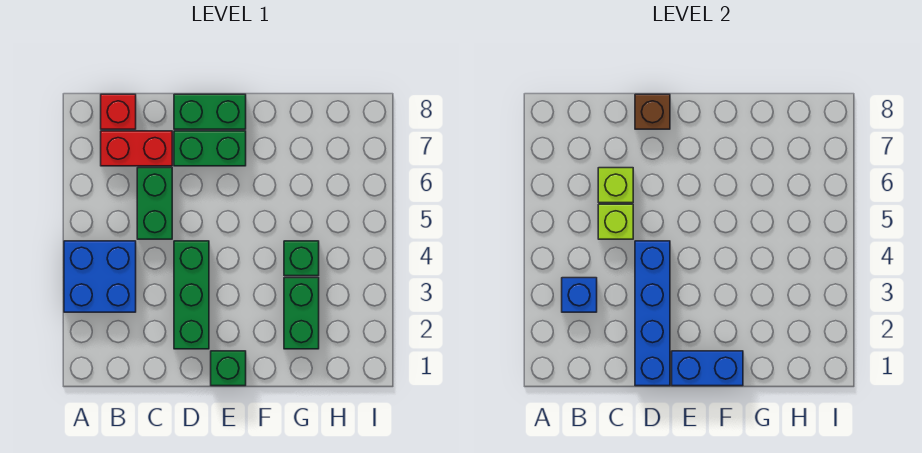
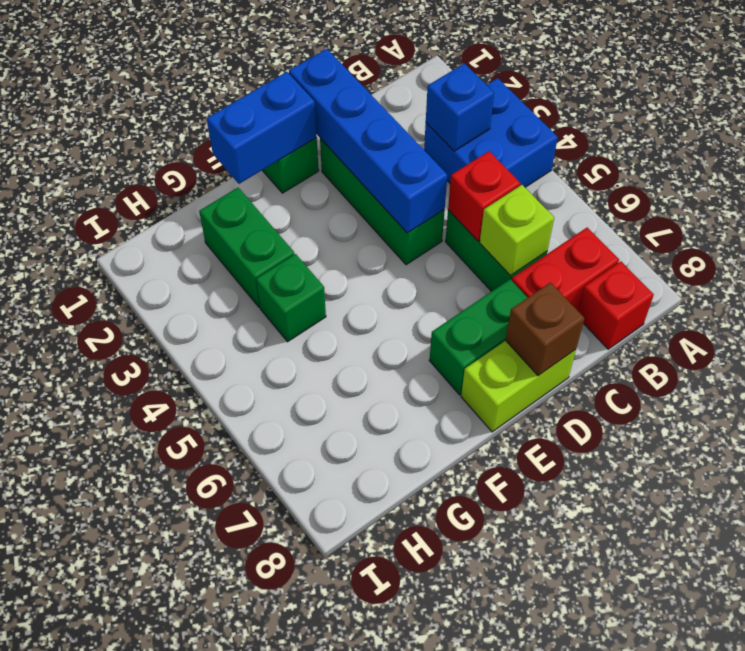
lime brick C5 level 2 -> red brick C5 level 2
green brick D8:E8 level 1 -> lime brick D8:E8 level 1

